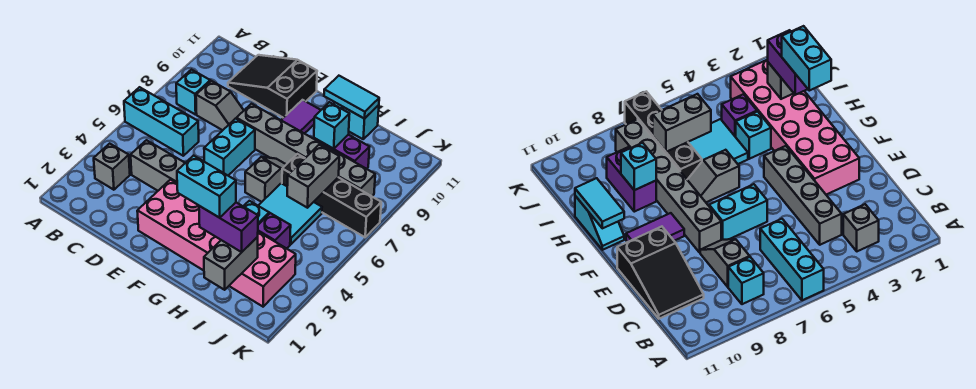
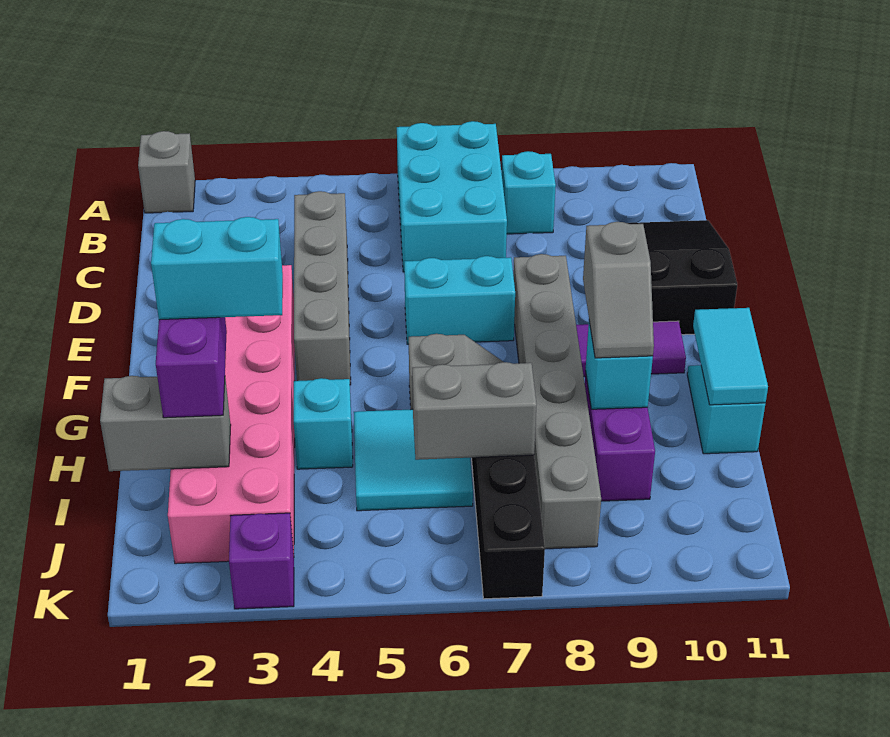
cyan brick A6:C6 level 1 -> cyan brick A6:C7 level 1
grey brick B3 level 1 -> grey brick A1 level 1
grey slope C8:D8 level 1 top C -> grey slope G9:H9 level 3 top G
cyan brick G2:H2 level 4 -> cyan brick H2:H3 level 4
purple brick I4 level 1 -> purple brick K3 level 1

